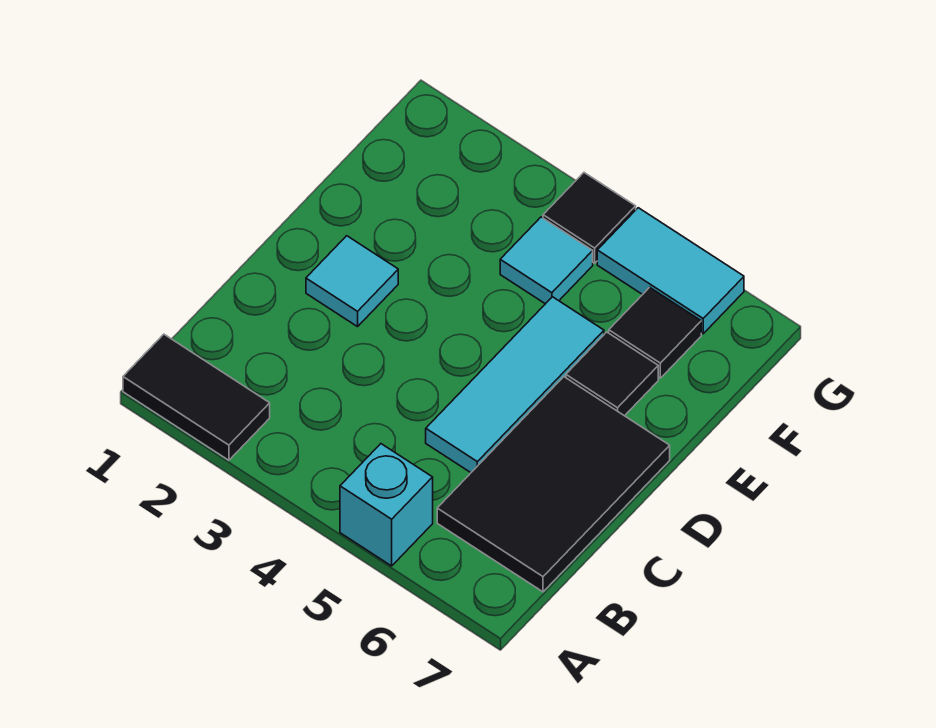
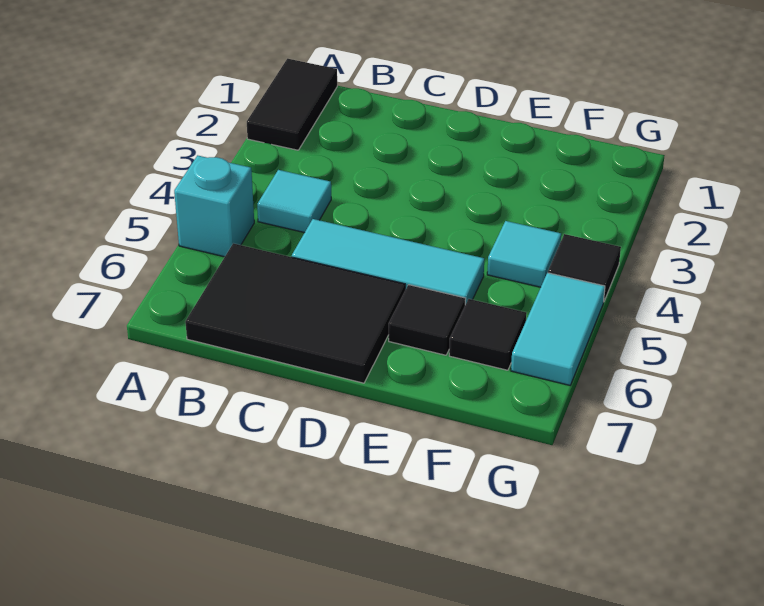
cyan tile D2 level 1 -> cyan tile B4 level 1

